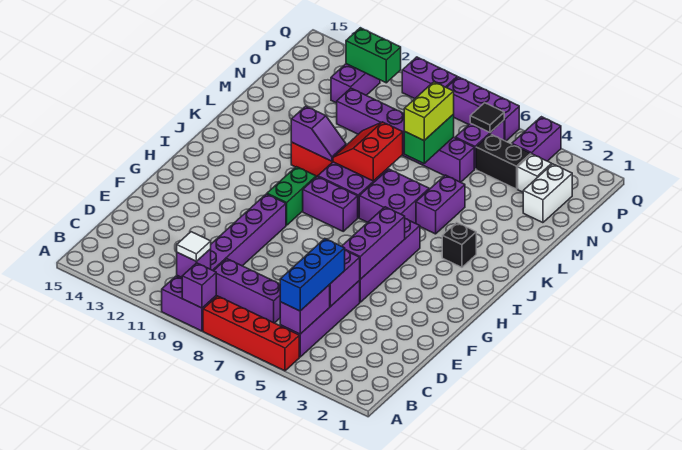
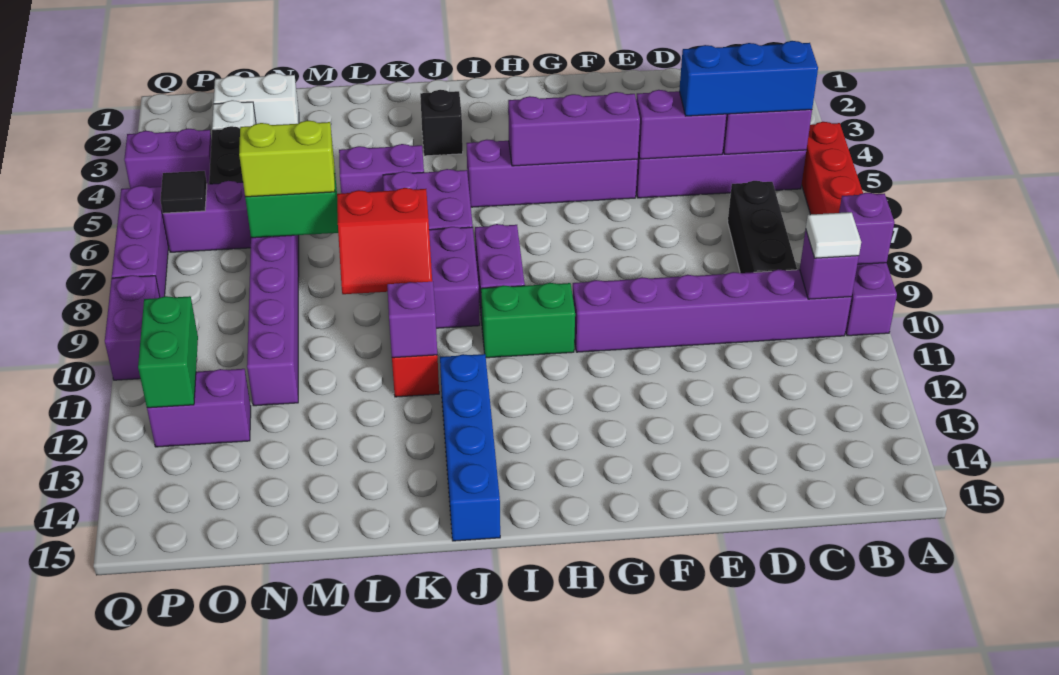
purple brick C7:C9 level 1 -> black brick C7:C9 level 1
none -> blue brick J12:J15 level 1

